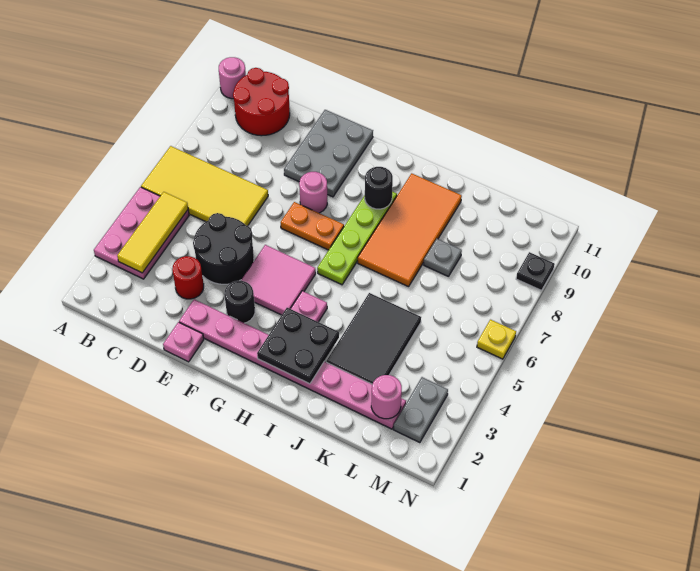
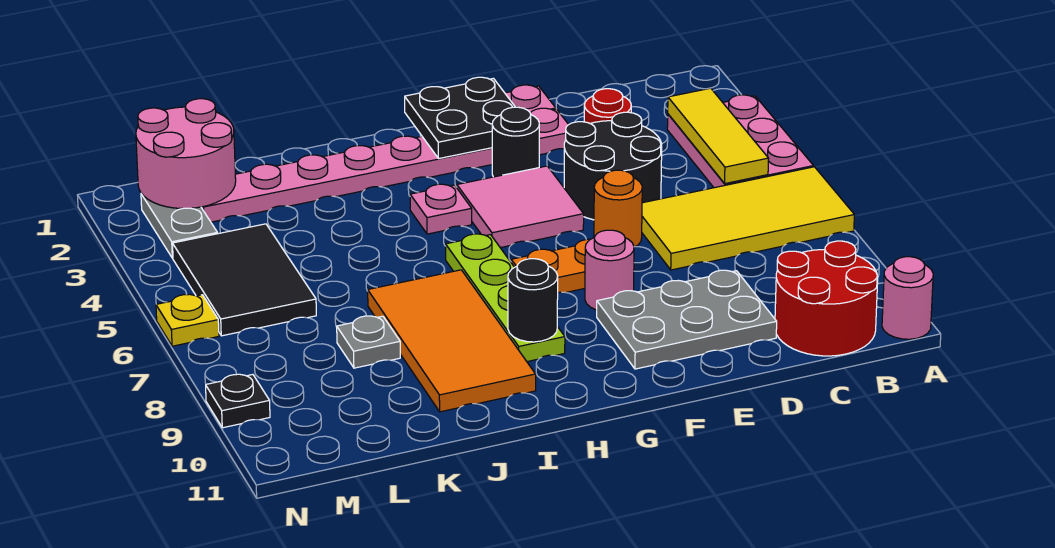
none -> orange round brick E6 level 1
grey plate E9:F11 level 1 -> grey plate D9:F10 level 1
black plate H2:I3 level 2 -> black plate F1:G2 level 2
black tile J3:K5 level 1 -> black tile L4:M6 level 1
pink round brick L2 level 2 -> pink round brick L1:M2 level 2

